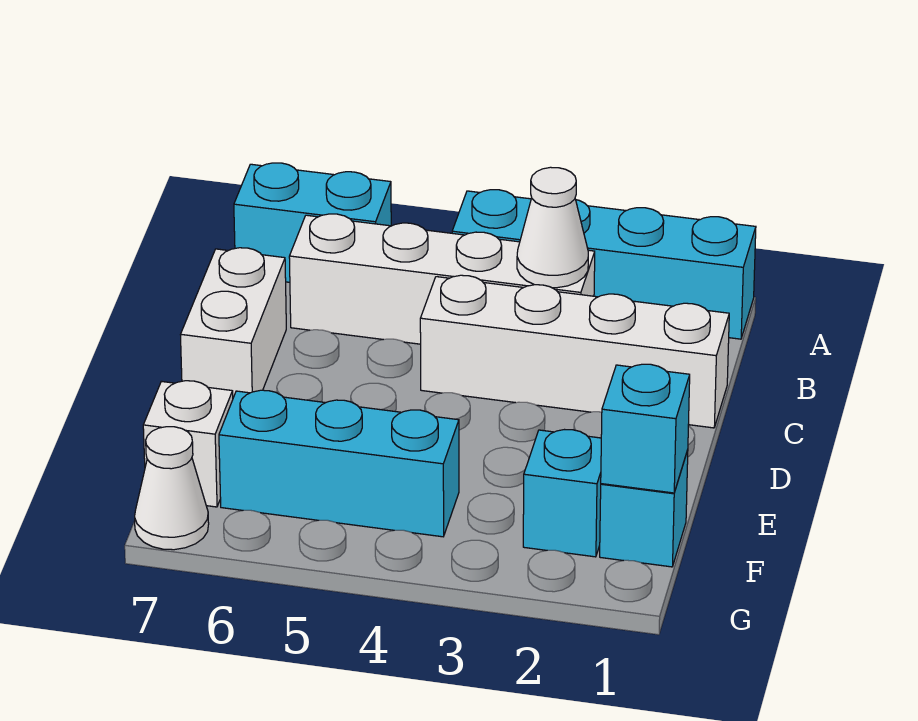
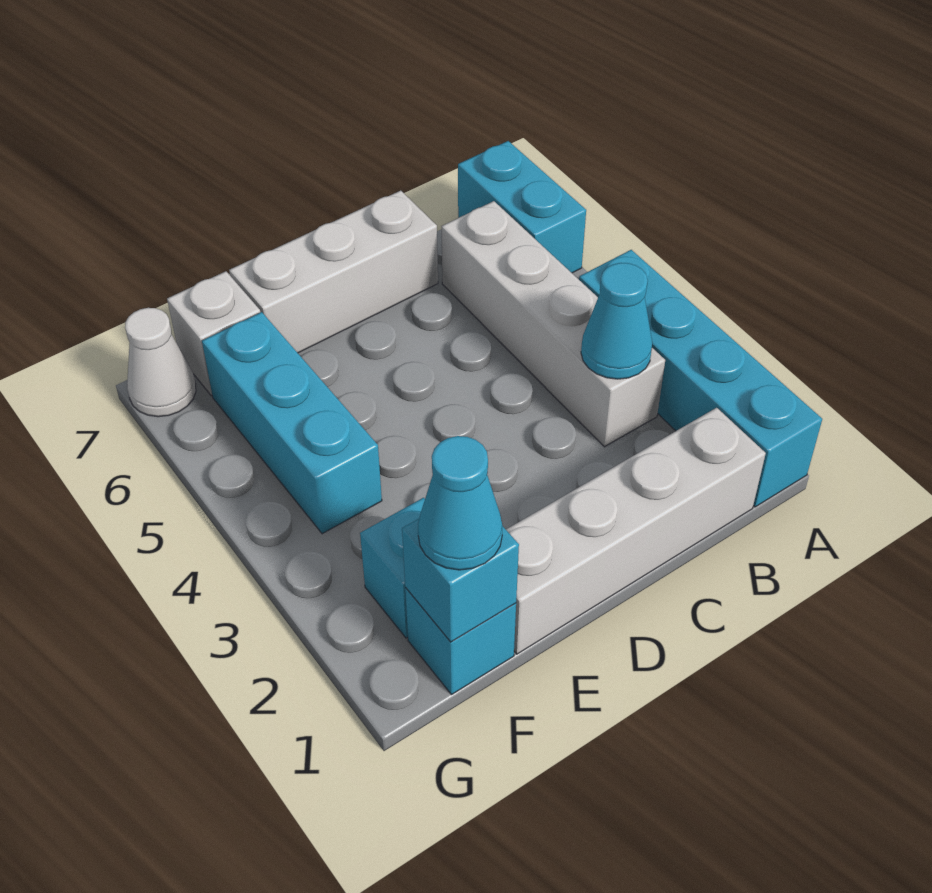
white cone B3 level 2 -> cyan cone B3 level 2
white brick C1:C4 level 1 -> white brick B1:E1 level 1
white brick C7:D7 level 1 -> white brick C7:E7 level 1
none -> cyan cone F1 level 3

